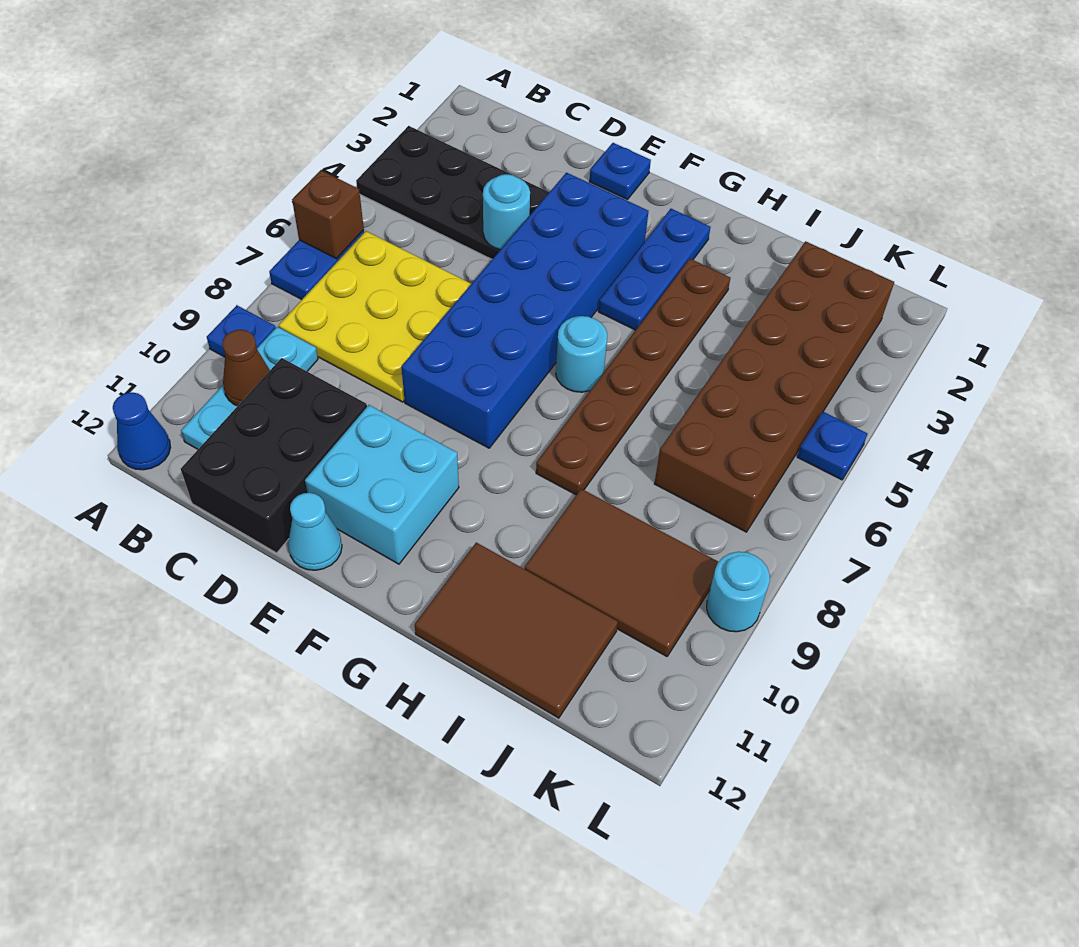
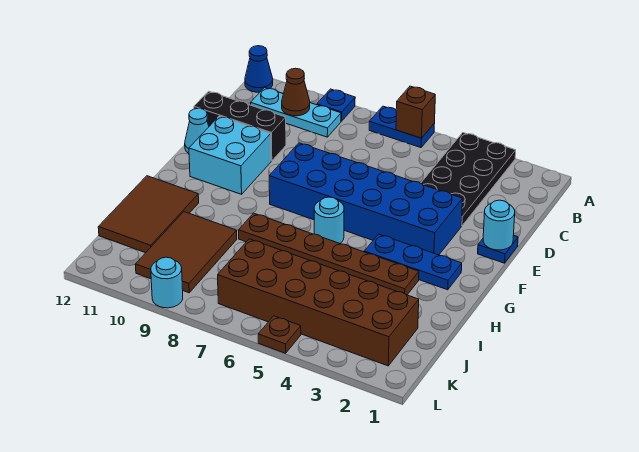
yellow plate B6:D8 level 1 -> none
black brick C10:D12 level 1 -> black brick D10:D12 level 1
cyan round brick D4 level 2 -> cyan round brick E1 level 2
blue plate L5 level 1 -> brown plate L5 level 1

